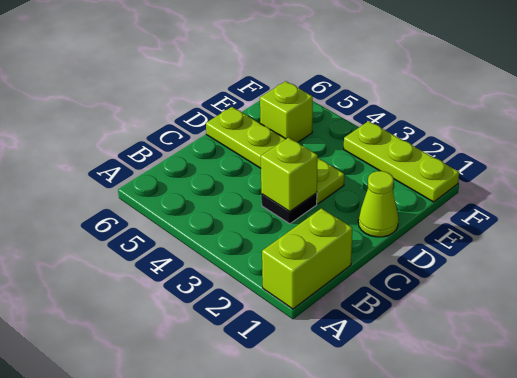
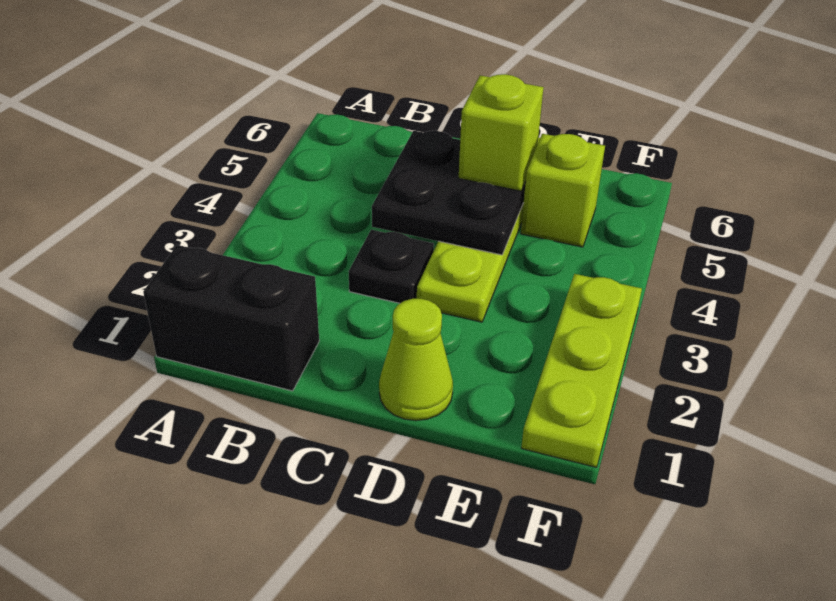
lime brick A1:B1 level 1 -> black brick A1:B1 level 1
lime brick C3 level 2 -> lime brick D5 level 3
none -> black plate C4:D5 level 2

